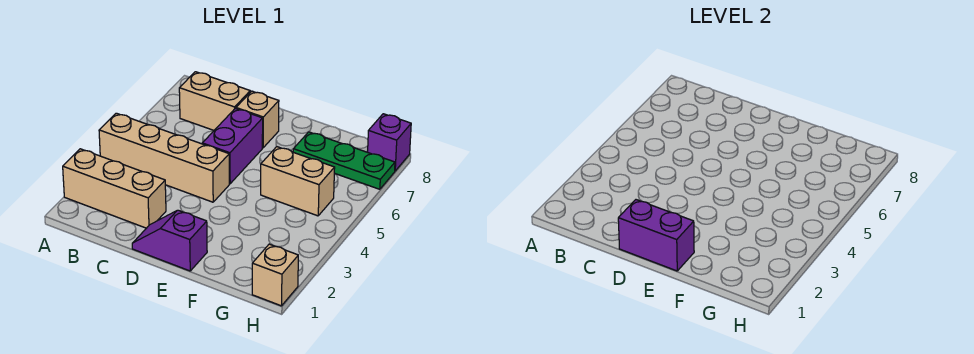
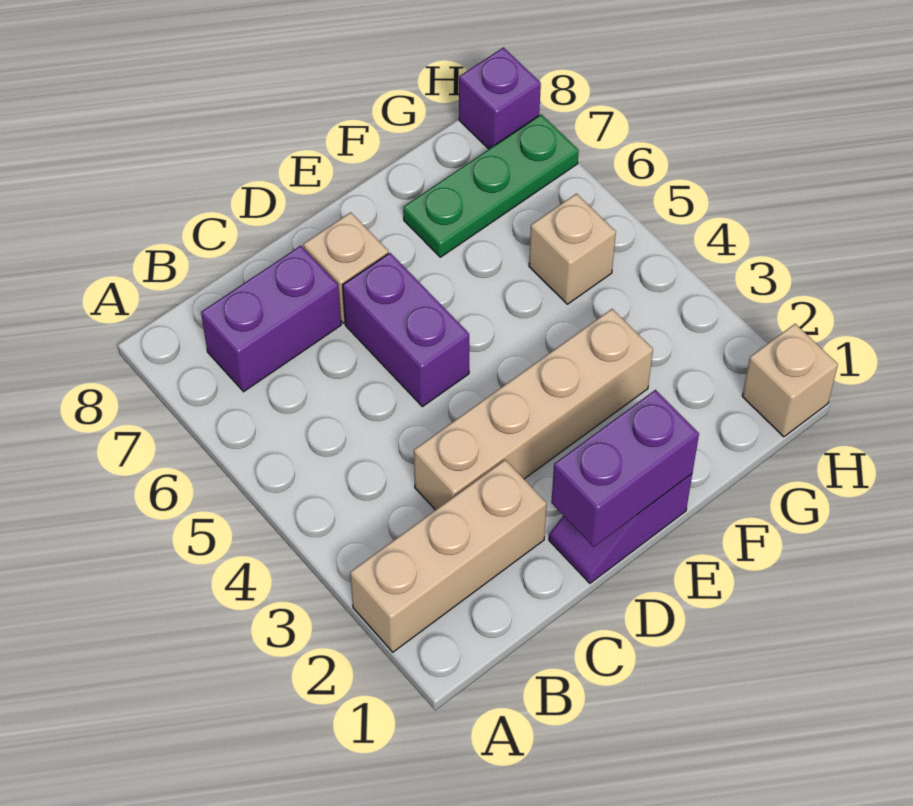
tan brick A4:D4 level 1 -> tan brick C3:F3 level 1
tan brick B7:C7 level 1 -> purple brick B7:C7 level 1
tan brick F5:G5 level 1 -> tan brick G5 level 1

